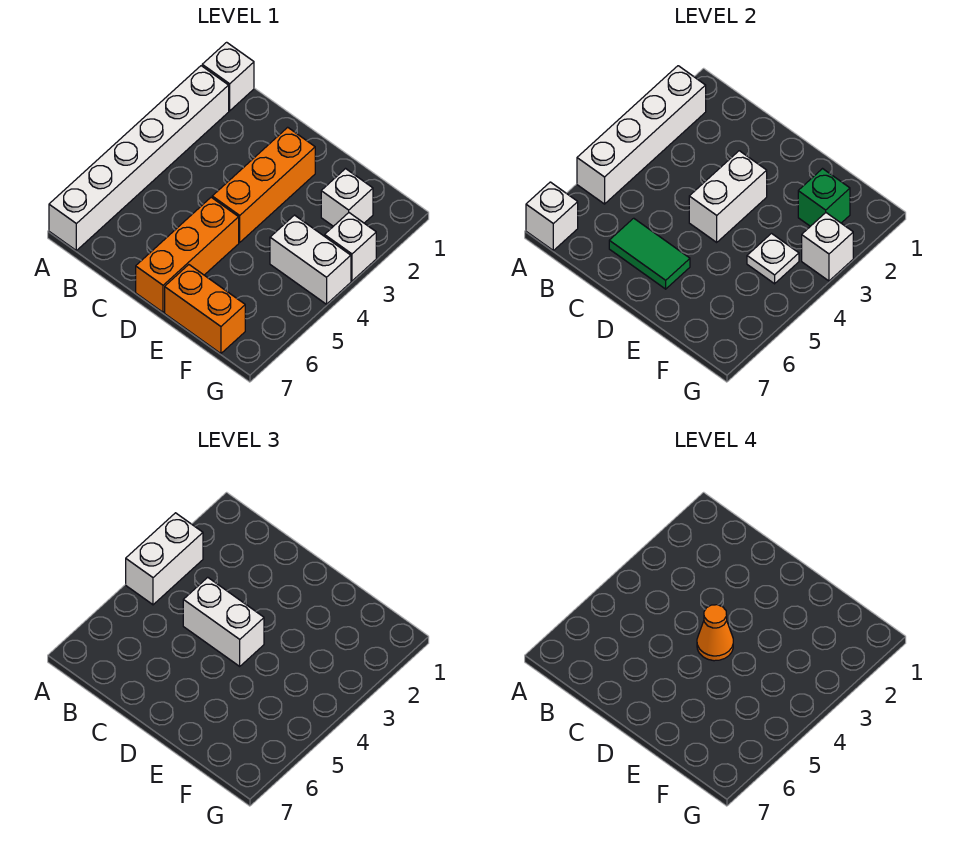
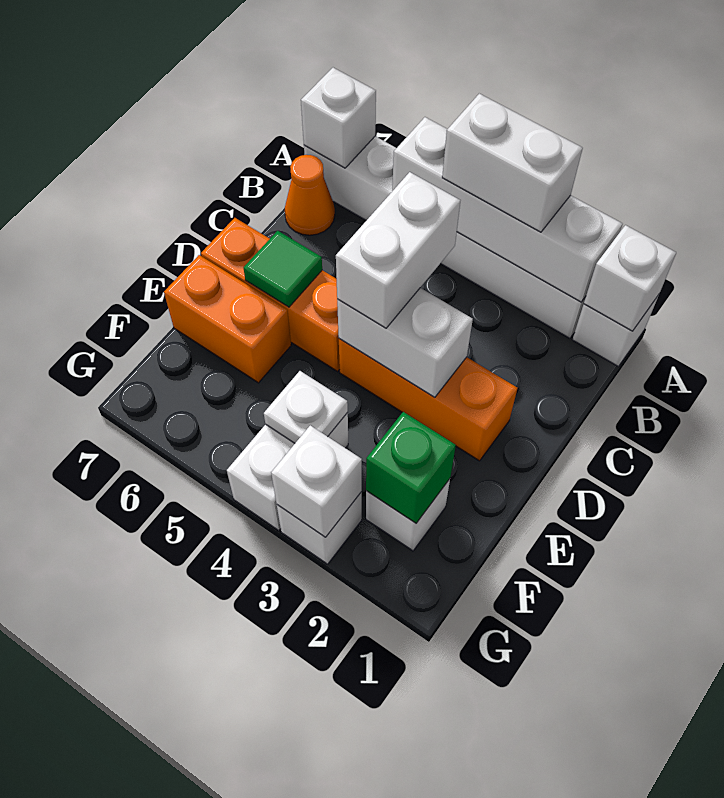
none -> white brick A1 level 2
green tile C6:D6 level 2 -> green tile D6 level 2
orange cone D4 level 4 -> orange cone B7 level 1
orange brick E7:F7 level 1 -> orange brick E6:E7 level 1

